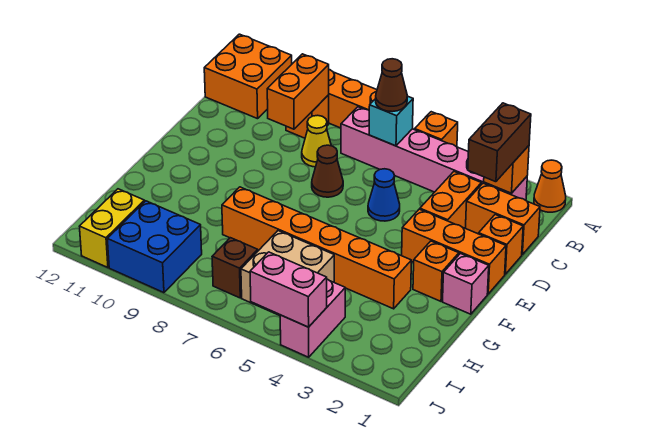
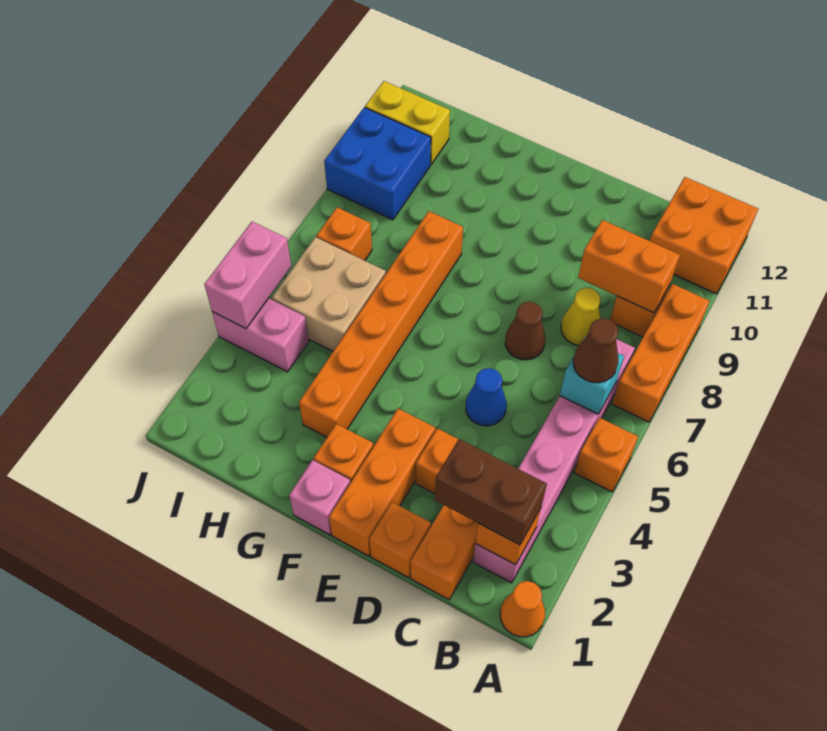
brown brick I7 level 1 -> orange brick I7 level 1

